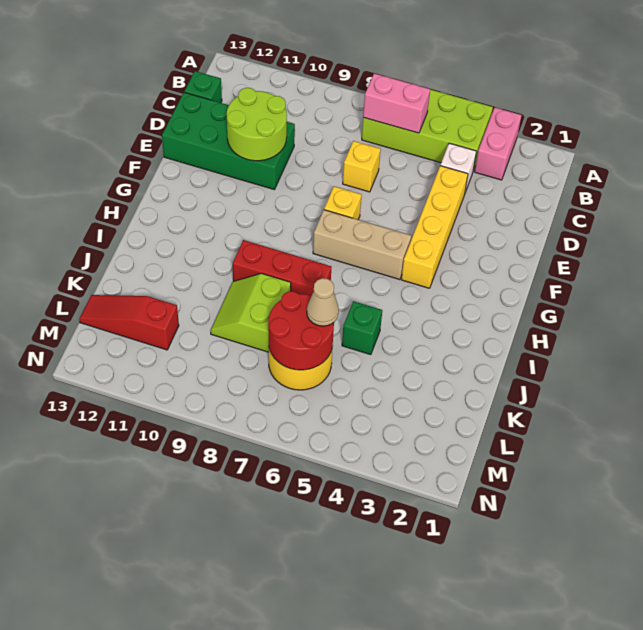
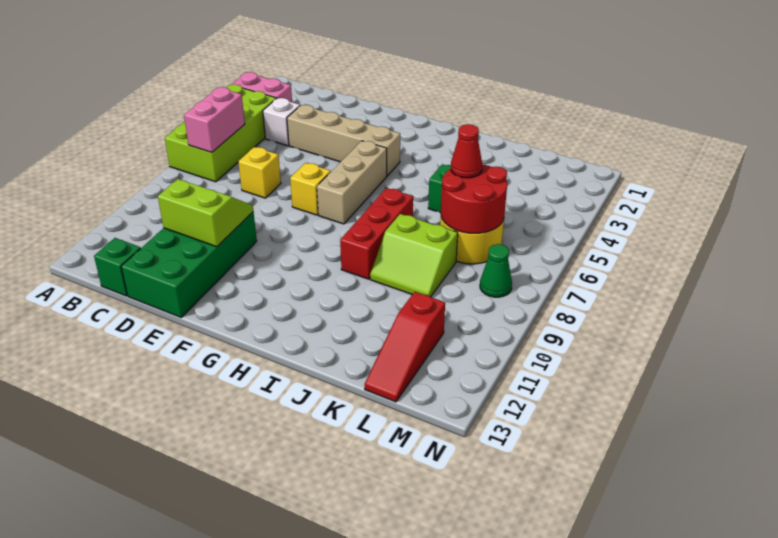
yellow brick D4:G4 level 1 -> tan brick D4:G4 level 1
lime round brick D10:E11 level 2 -> lime slope D10:E11 level 2 top 11
tan cone K6 level 3 -> red cone K6 level 3
none -> green cone M8 level 1

